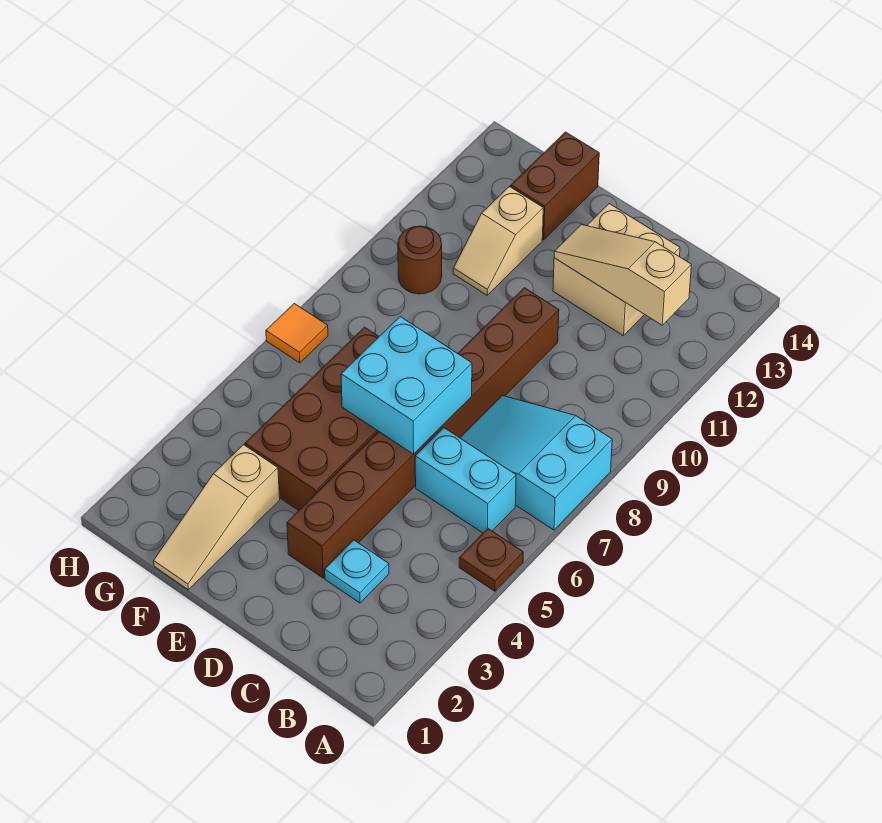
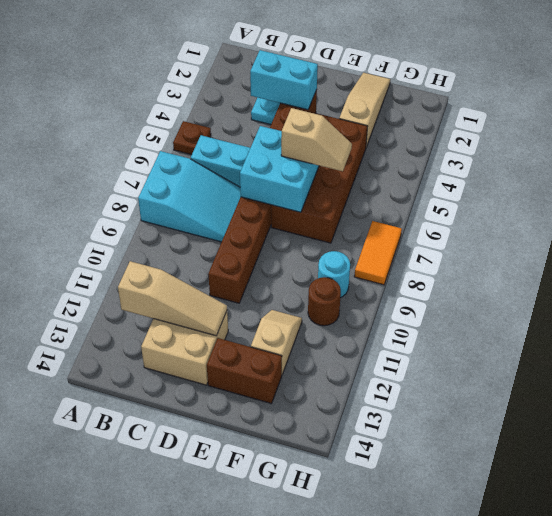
none -> cyan brick C3:D3 level 2
none -> tan slope E6:F6 level 3 top E
brown brick F13:F14 level 1 -> brown brick E13:F13 level 1
none -> cyan round brick G9 level 1
orange tile H7 level 1 -> orange tile H7:H8 level 1

